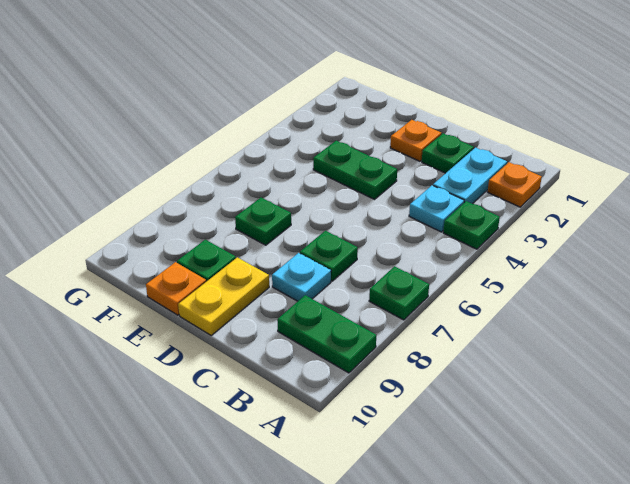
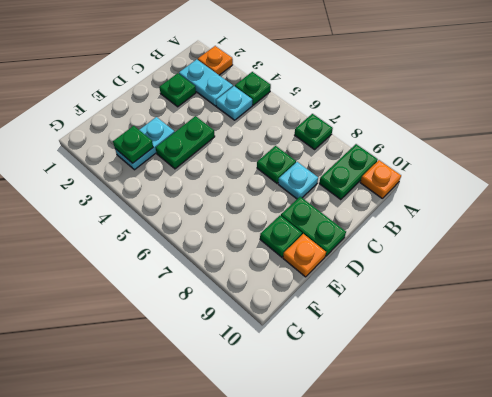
orange plate D2 level 1 -> orange plate A10 level 1
yellow plate D9:D10 level 1 -> green plate D9:D10 level 1
none -> cyan plate E3:F3 level 1
green plate E7 level 1 -> green plate F3 level 2

